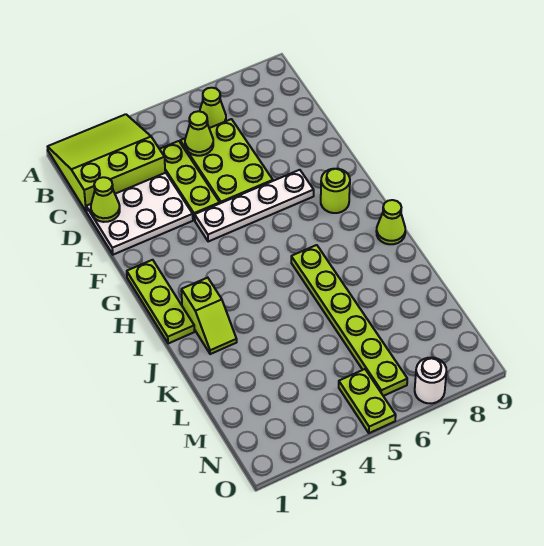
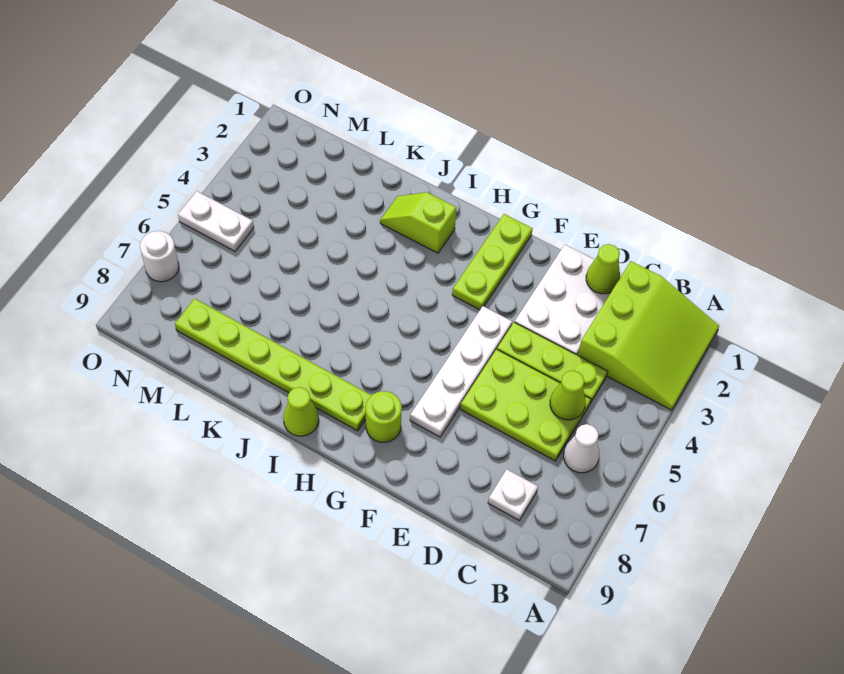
lime cone B6 level 1 -> white cone B6 level 1
none -> white plate C8 level 1
lime plate G1:I1 level 1 -> lime plate G1:G3 level 1
lime plate I6:N6 level 1 -> lime plate H8:M8 level 1
lime plate N5:O5 level 1 -> white plate N5:O5 level 1

